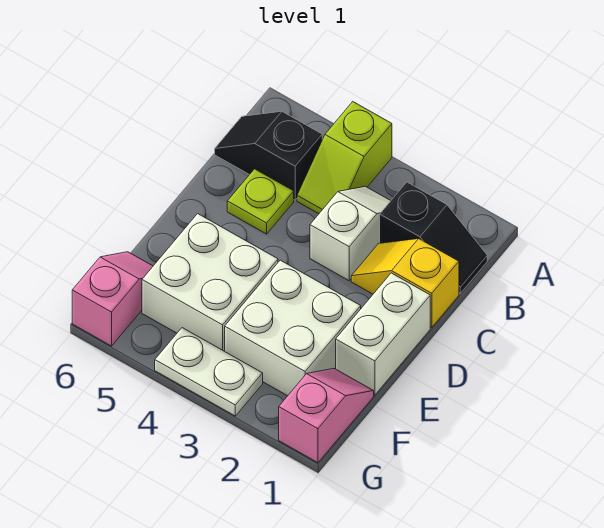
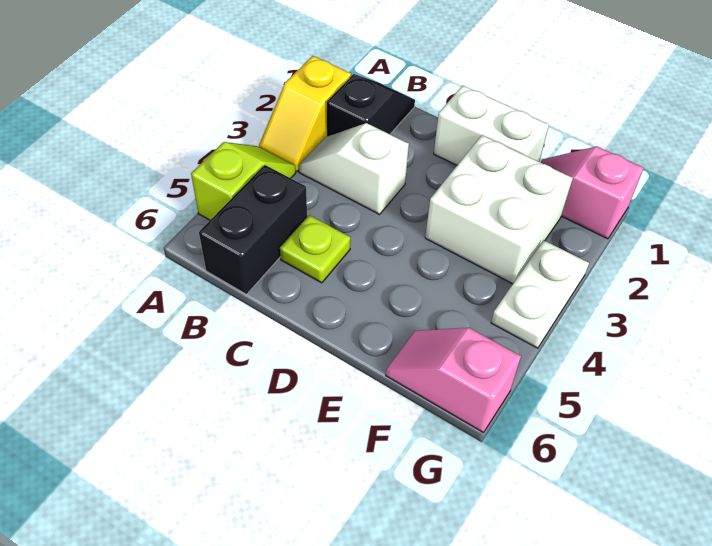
lime slope A4:B4 level 1 top A -> lime slope A4:A5 level 1 top 5
black slope B5:B6 level 1 top 5 -> black brick B5:B6 level 1
yellow slope C1:C2 level 1 top 1 -> yellow slope A2:A3 level 1 top 2
white brick E4:F5 level 1 -> none

